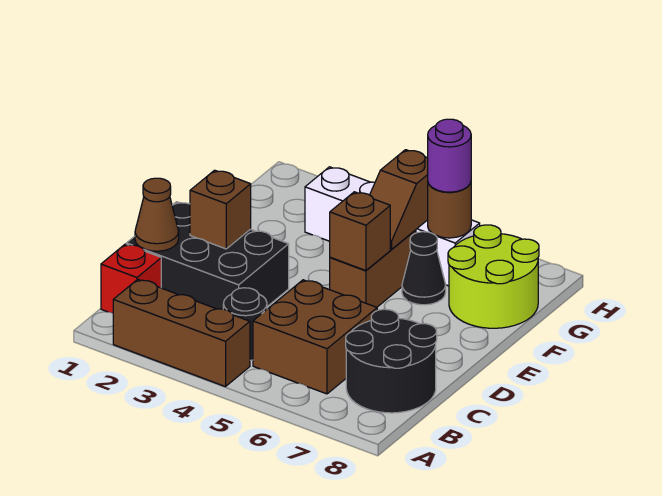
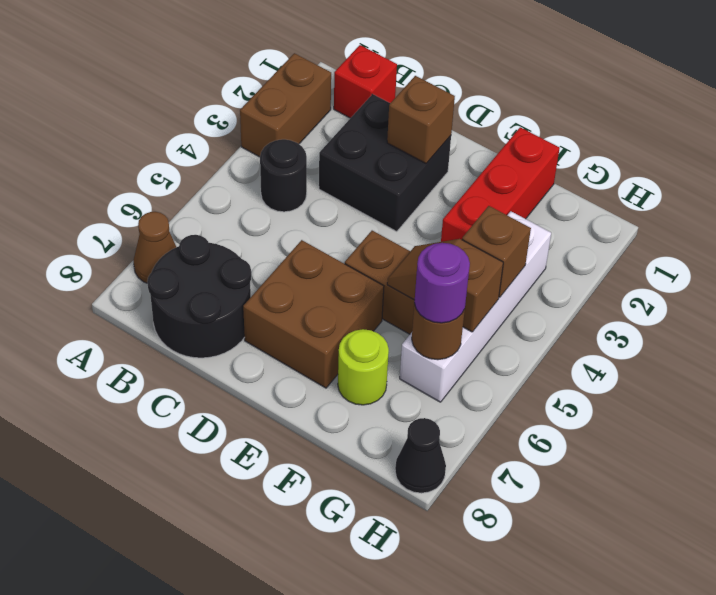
brown brick A2:A4 level 1 -> brown brick A2:A3 level 1
brown brick B5:C6 level 1 -> brown brick D6:E7 level 1
black brick C1:D3 level 1 -> black brick C2:D3 level 1
brown cone C1 level 2 -> brown cone A7 level 1
brown brick E5 level 2 -> brown brick G4 level 2
none -> red brick F1:F3 level 1
black cone F6 level 1 -> black cone H8 level 1
lime round brick F7:G8 level 1 -> lime round brick F7 level 1

